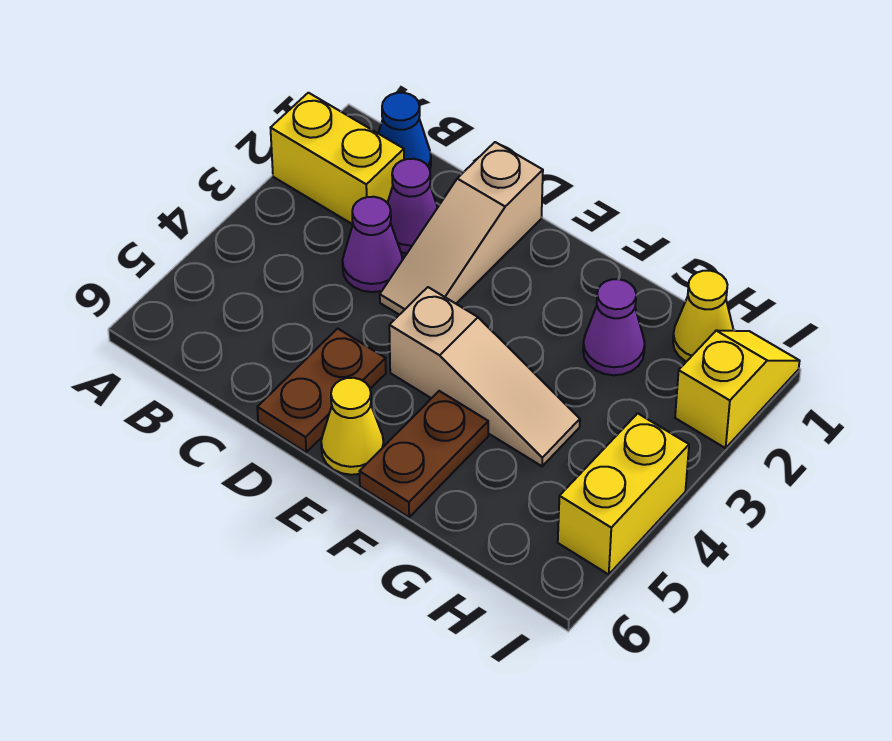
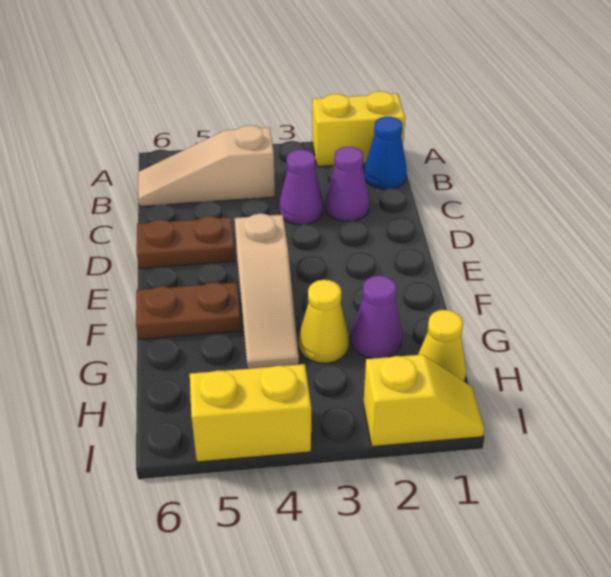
yellow brick A2:B2 level 1 -> yellow brick A1:A2 level 1
tan slope D1:D3 level 1 top 1 -> tan slope B4:B6 level 1 top 4
yellow cone E6 level 1 -> yellow cone G3 level 1

